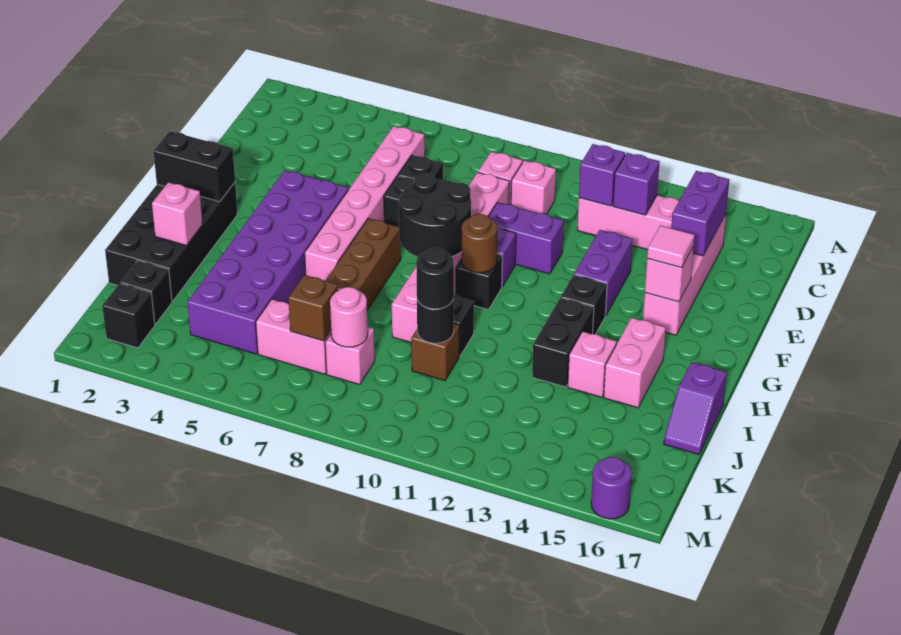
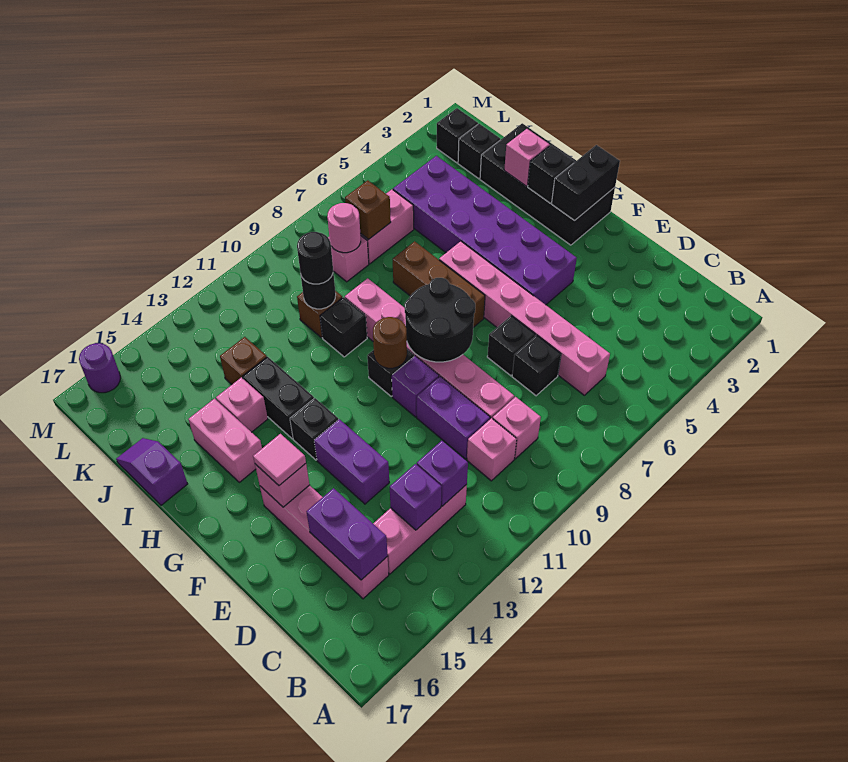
purple brick E10:E11 level 1 -> purple brick D10:E10 level 1
none -> black brick H2 level 2
none -> brown brick J13 level 1

